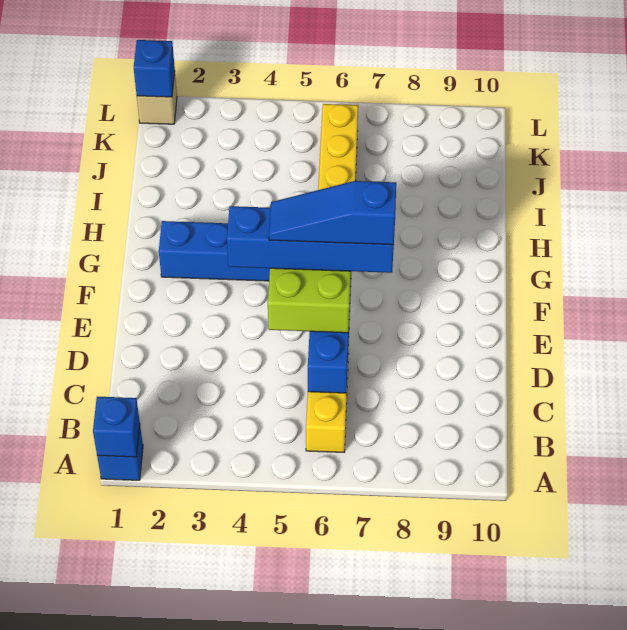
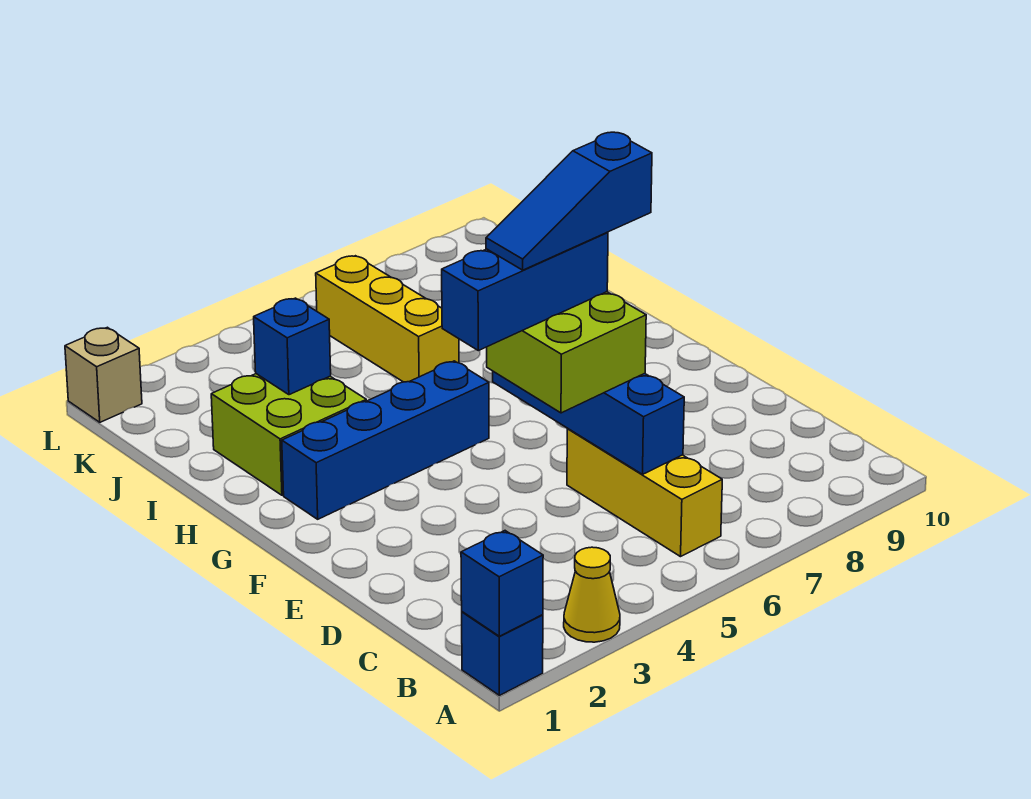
none -> yellow cone A3 level 1
blue brick E4:E7 level 4 -> blue brick E4:E6 level 4
none -> lime brick H2:I3 level 1
blue brick L1 level 2 -> blue brick I3 level 2

